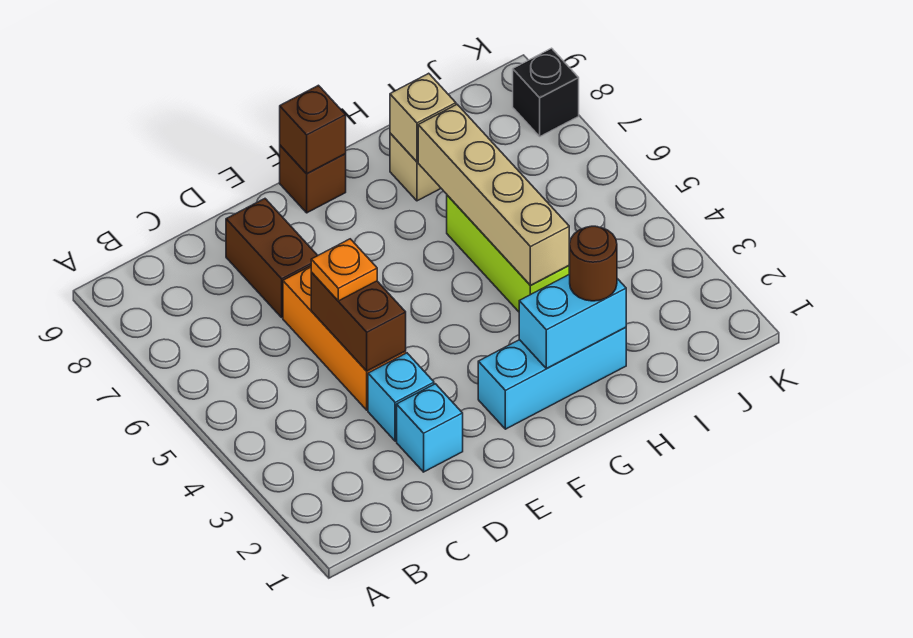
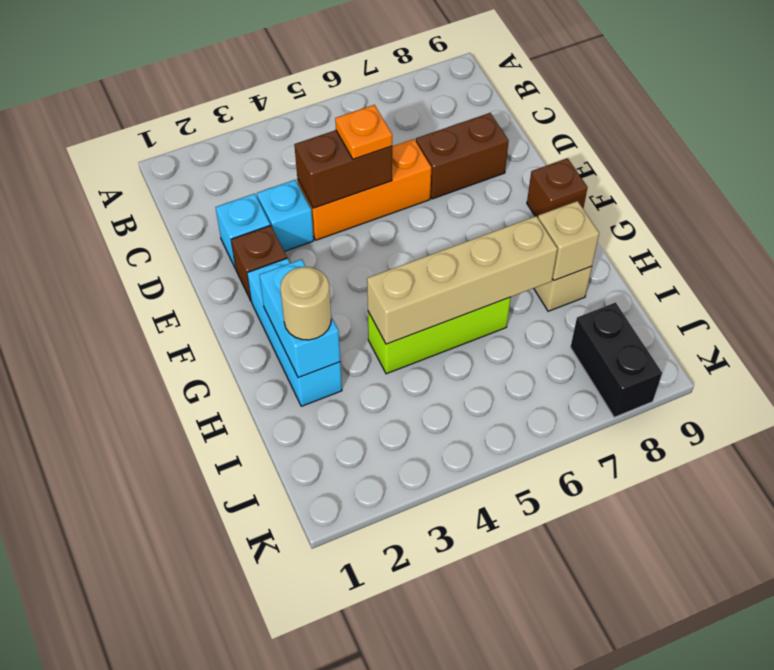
brown brick F9 level 2 -> brown brick E2 level 1
brown round brick H2 level 3 -> tan round brick H2 level 3
black brick K8 level 1 -> black brick J8:K8 level 1

